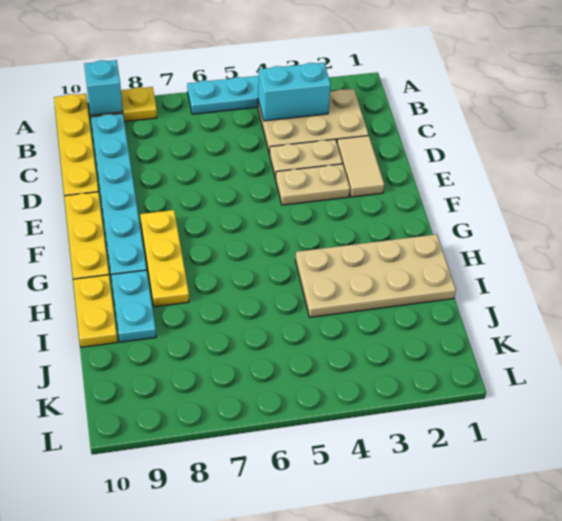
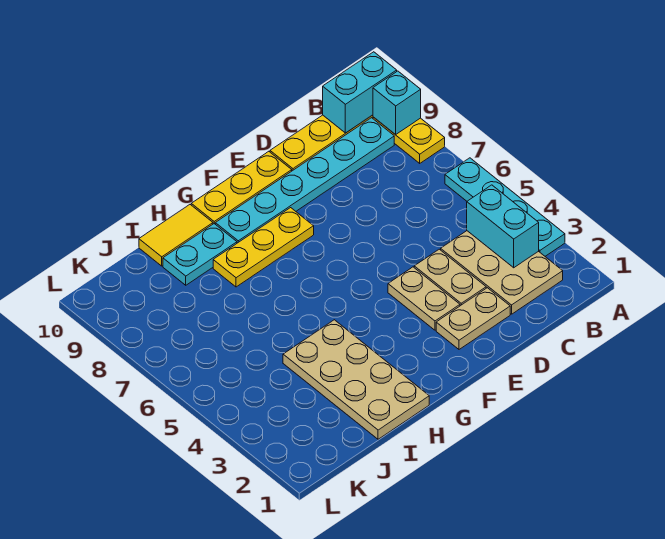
none -> cyan brick A10:B10 level 2
tan tile D2:E2 level 1 -> tan plate D2:E2 level 1
yellow plate H10:I10 level 1 -> yellow tile H10:I10 level 1

